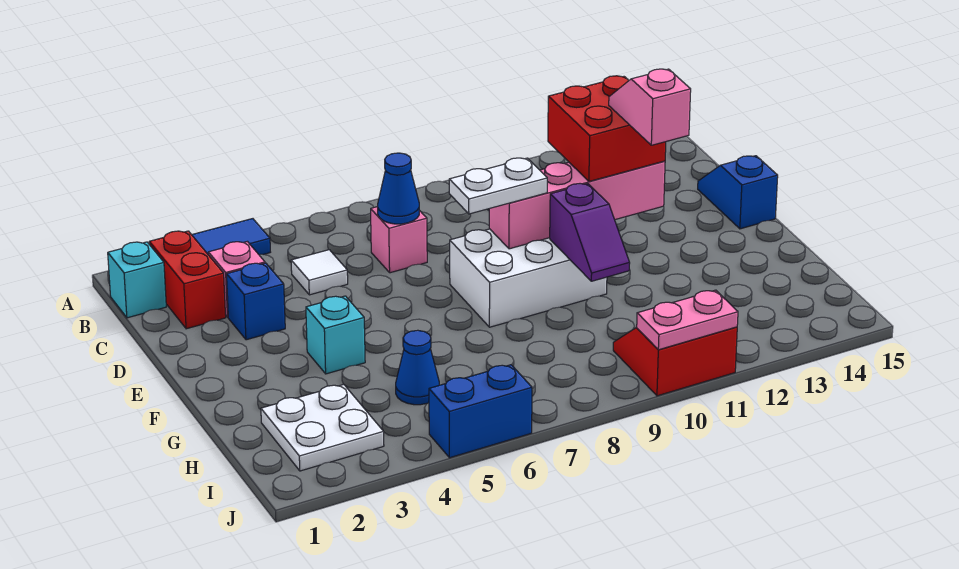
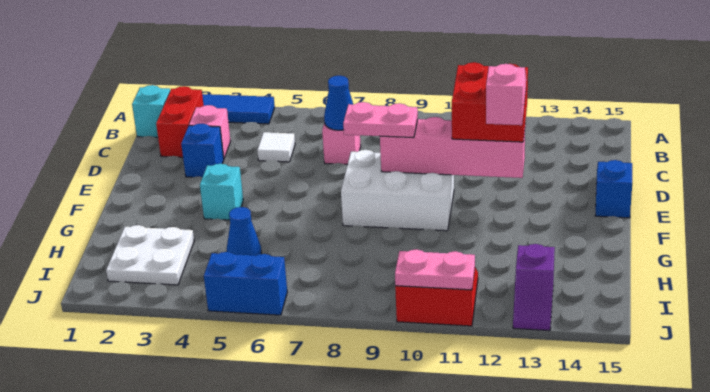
white plate E8:E9 level 3 -> pink plate E8:E9 level 3
purple slope F10:G10 level 2 top F -> purple slope I13:J13 level 1 top I

